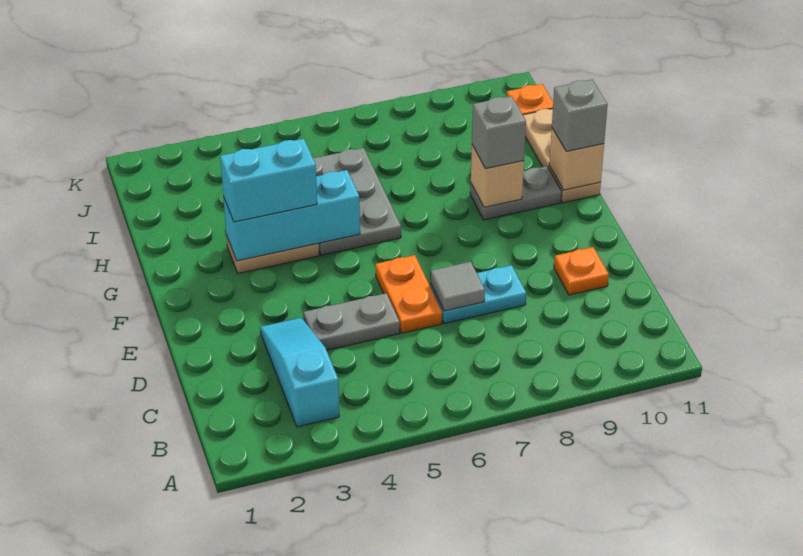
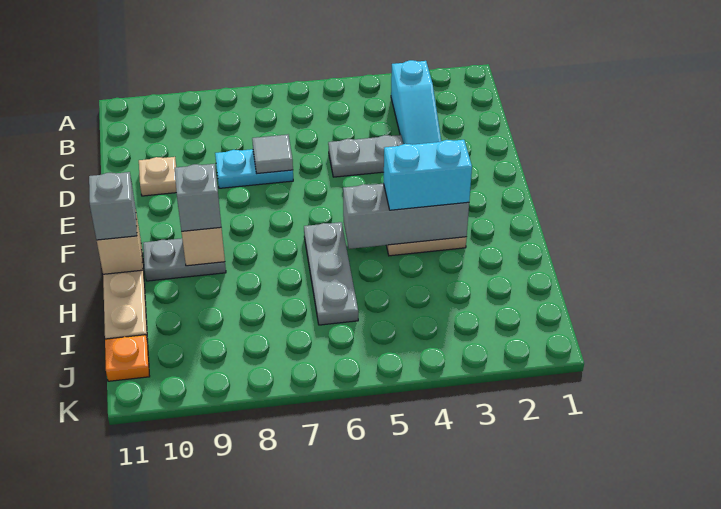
orange plate D6:E6 level 1 -> none
orange plate D10 level 1 -> tan plate D10 level 1
cyan brick G3:G5 level 2 -> grey brick G3:G5 level 2
grey plate G5:I6 level 1 -> grey plate G6:I6 level 1

